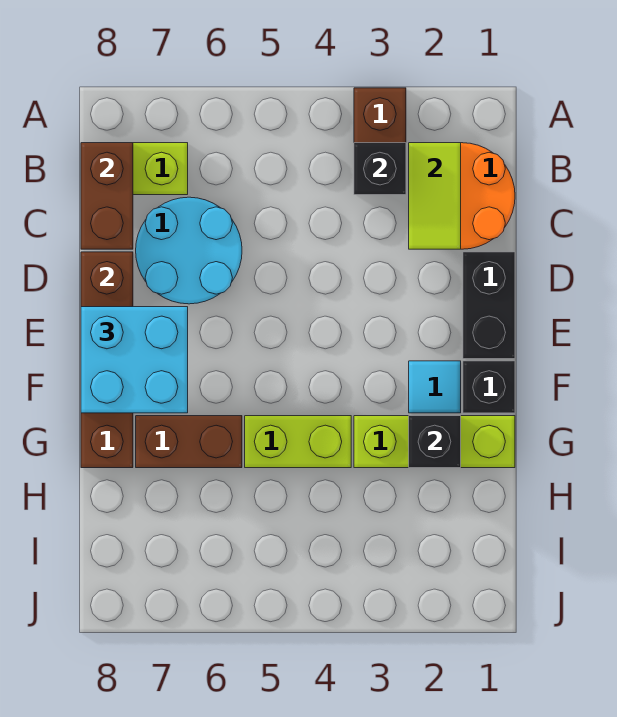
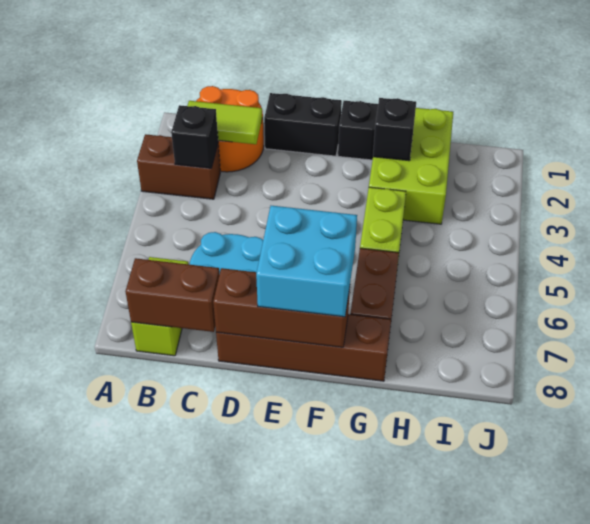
cyan tile F2 level 1 -> none
lime brick G1:G3 level 1 -> lime brick G1:H3 level 1

